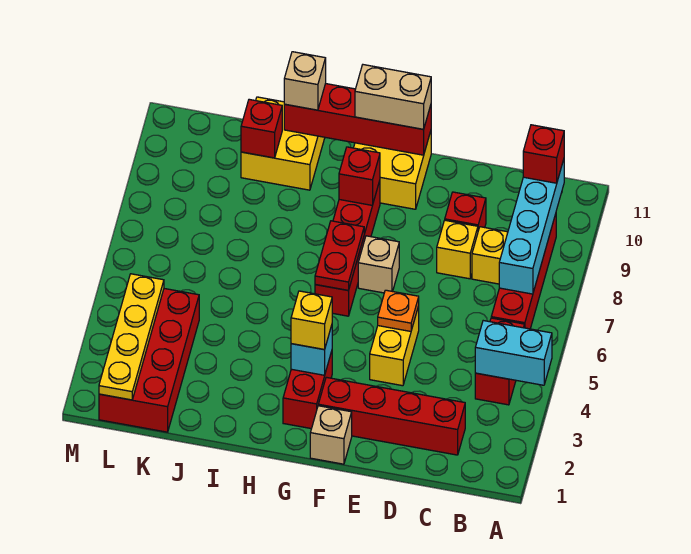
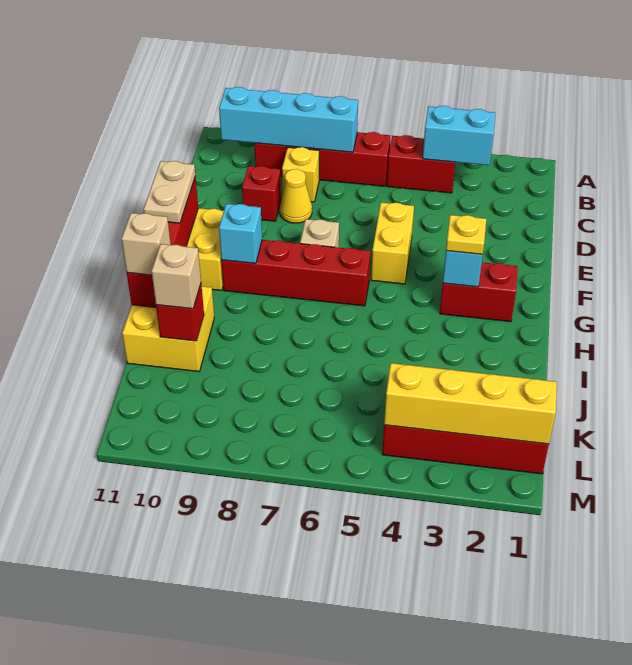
cyan brick A4:B4 level 2 -> cyan brick B3:B4 level 2
red brick B10 level 3 -> none
red brick C2:F2 level 1 -> none
yellow brick D8 level 1 -> yellow cone D8 level 1
yellow brick E4:E5 level 1 -> yellow brick E5:F5 level 1
orange plate E5 level 2 -> none
tan brick F1 level 1 -> tan brick J10 level 3
tan brick F11:G11 level 3 -> tan plate F11:G11 level 3
yellow brick G3 level 3 -> yellow plate G3 level 3
red plate G6:G7 level 2 -> none
red brick G9 level 2 -> cyan brick G9 level 2
yellow plate L1:L4 level 2 -> yellow brick L1:L4 level 2

